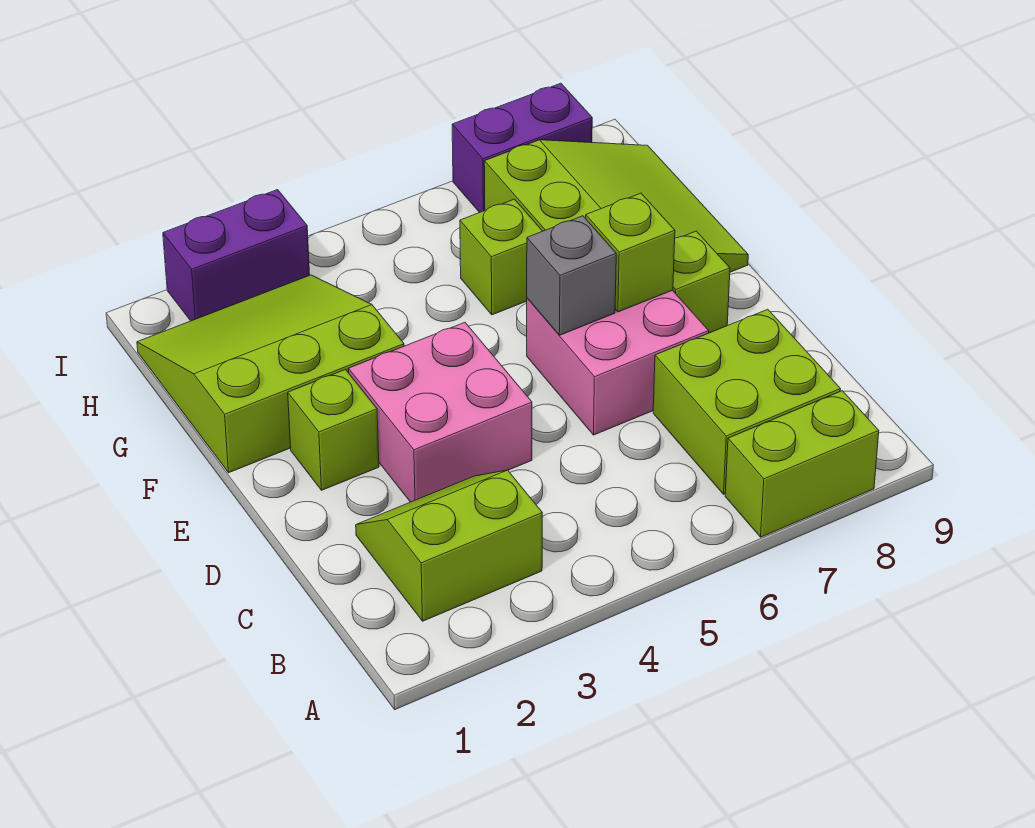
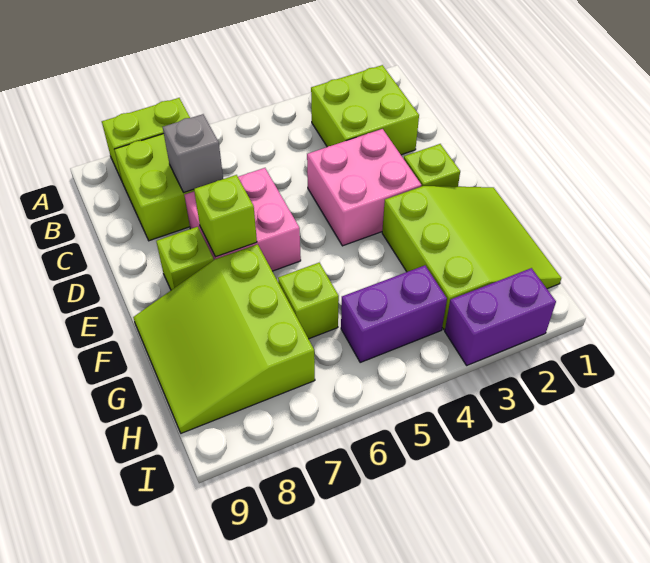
lime slope B2:C3 level 1 top B -> lime brick B2:C3 level 1
grey brick E6 level 2 -> grey brick C7 level 2
lime slope F1:H3 level 1 top F -> lime slope F1:H3 level 1 top 3
purple brick I7:I8 level 1 -> purple brick H4:H5 level 1

